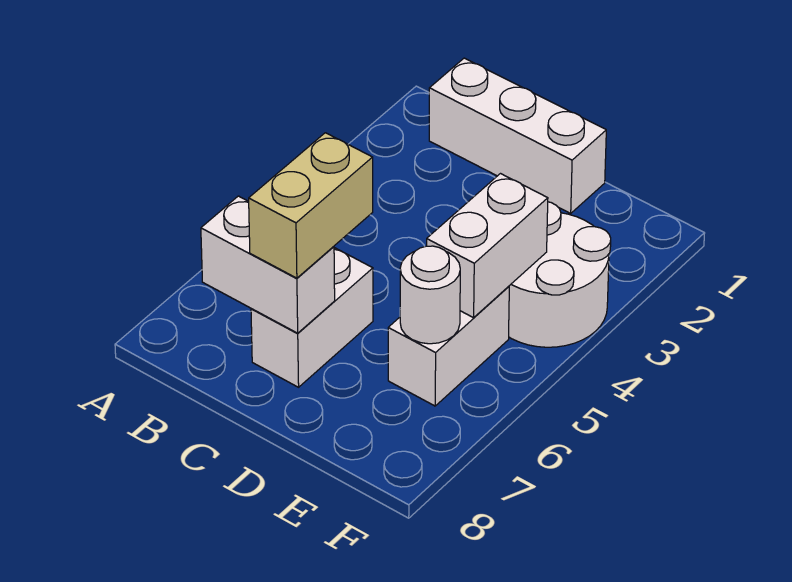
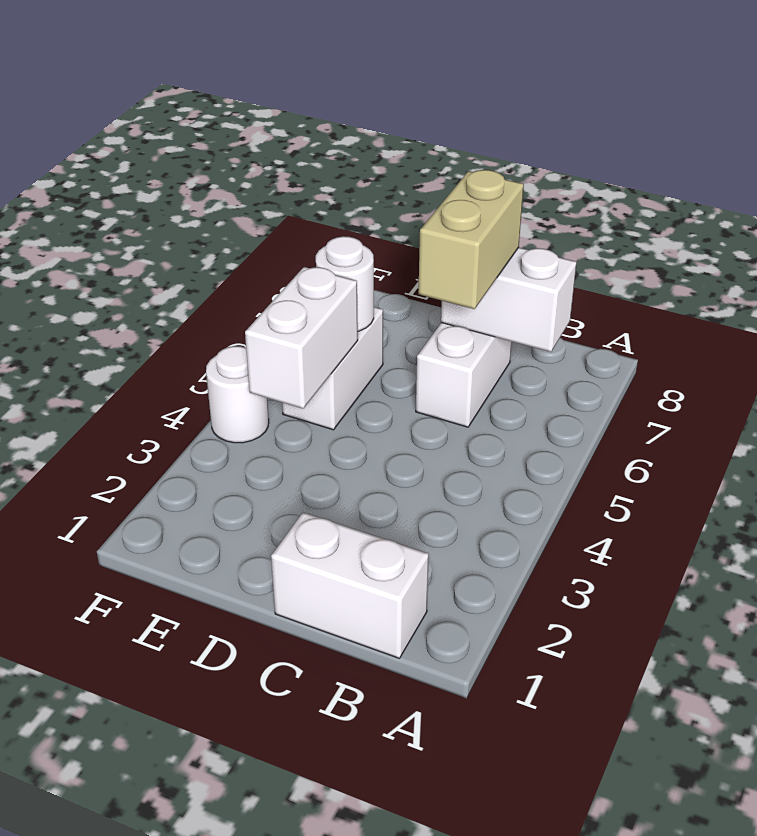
white brick B1:D1 level 1 -> white brick B1:C1 level 1
white round brick E3:F4 level 1 -> white round brick F4 level 1

